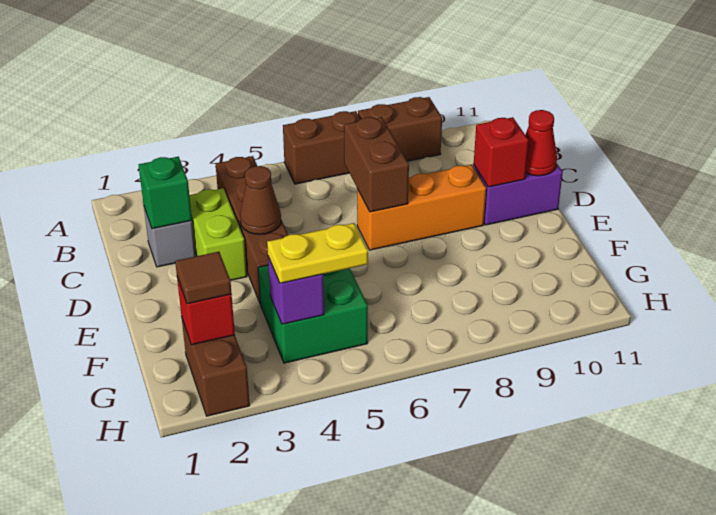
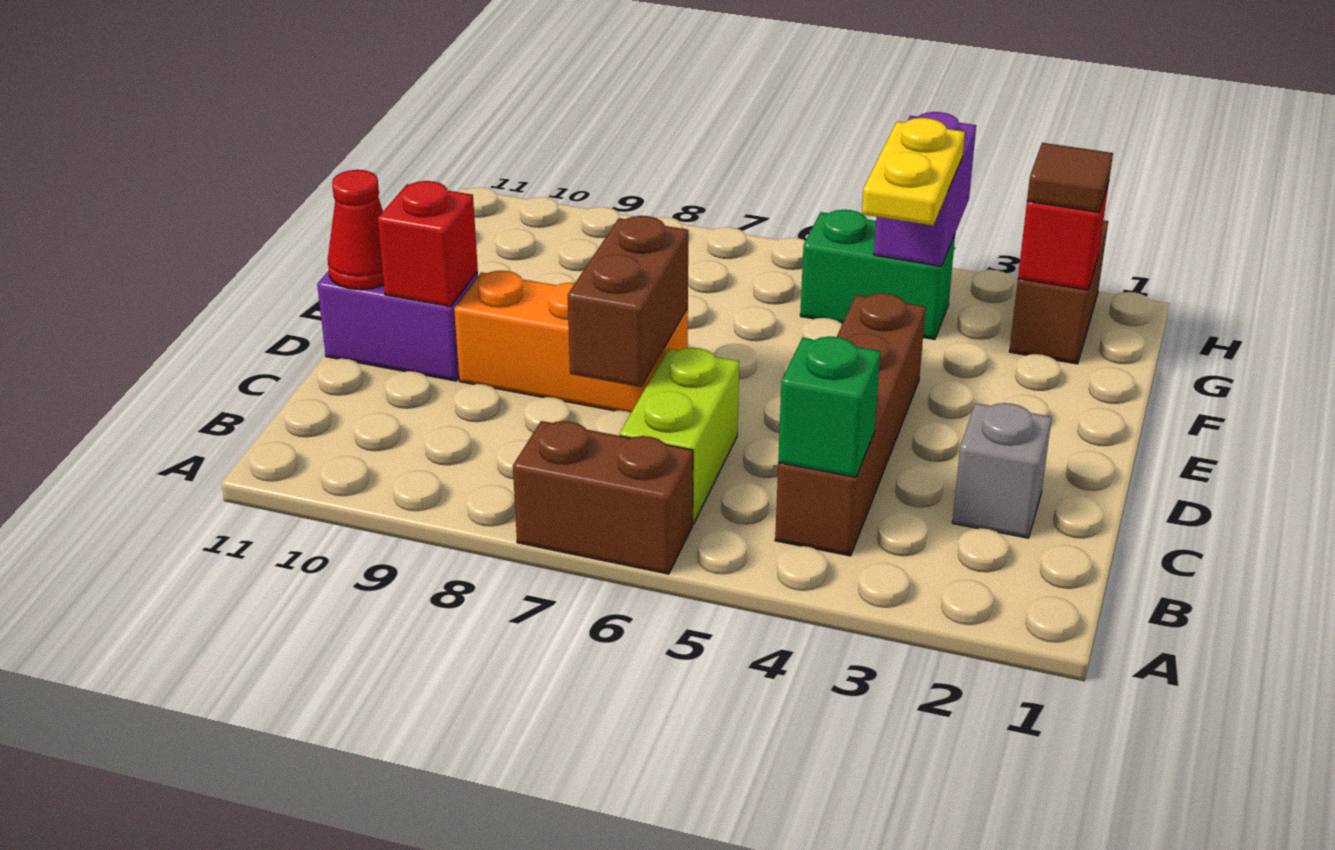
brown brick A8:A9 level 1 -> none
green brick C2 level 2 -> green brick B4 level 2
lime brick C3:D3 level 1 -> lime brick B6:C6 level 1
brown cone D4 level 2 -> none
green brick F4:G5 level 1 -> green brick G4:G5 level 1
purple brick G4 level 2 -> purple brick G4:H4 level 2
yellow plate G4:G5 level 3 -> yellow plate F4:G4 level 3

